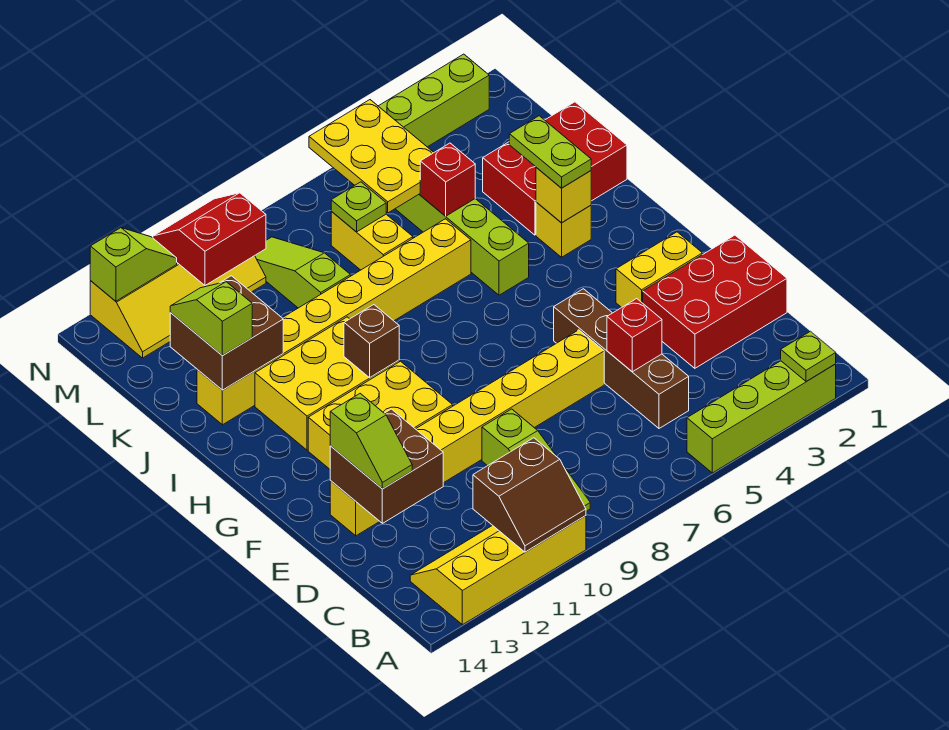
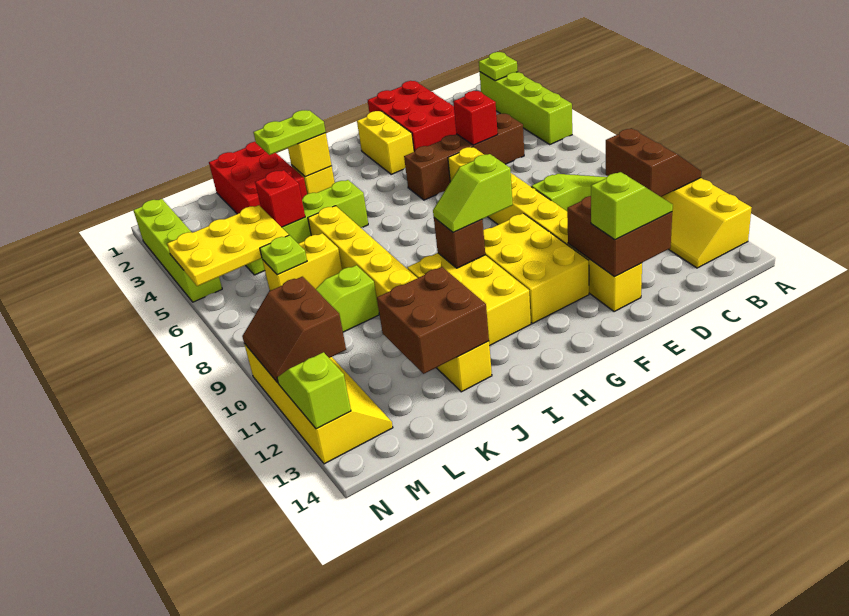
lime slope J13:K13 level 3 top J -> lime slope G10:H10 level 3 top G
red slope M10:N11 level 2 top M -> brown slope M10:N11 level 2 top M

